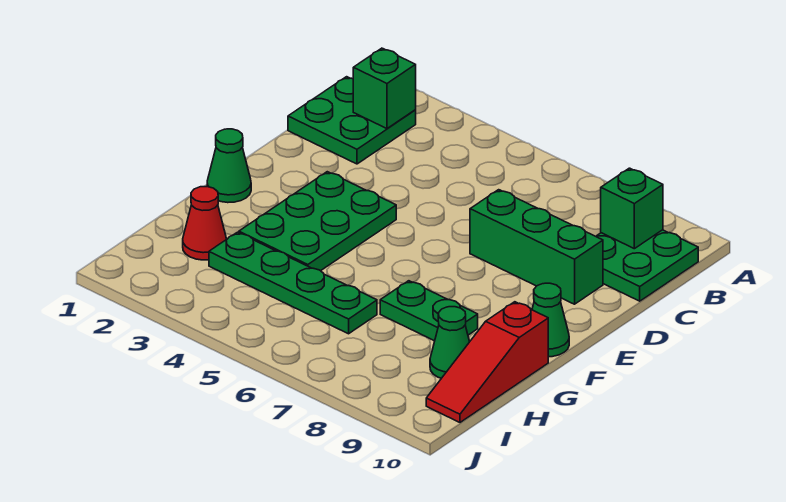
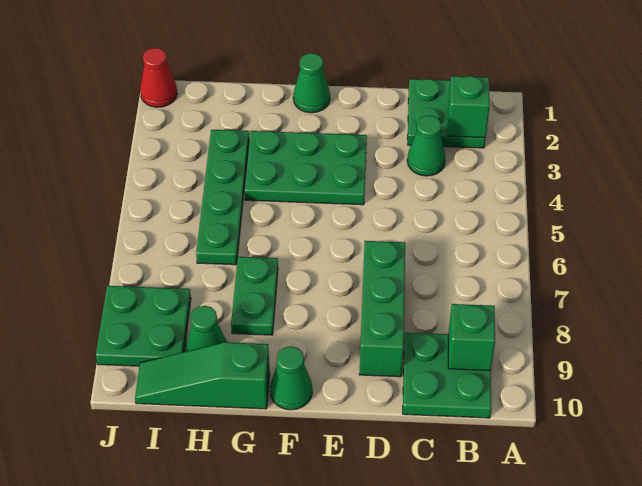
none -> green cone C3 level 1
red slope G10:I10 level 1 top G -> green slope G10:I10 level 1 top G
red cone H2 level 1 -> red cone J1 level 1
none -> green plate I8:J9 level 1

